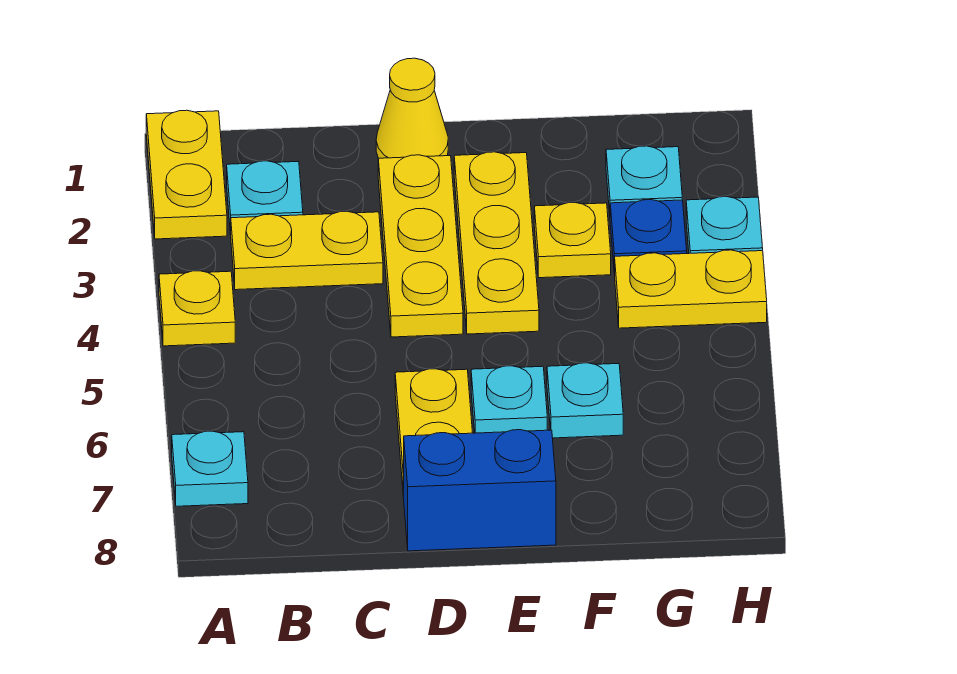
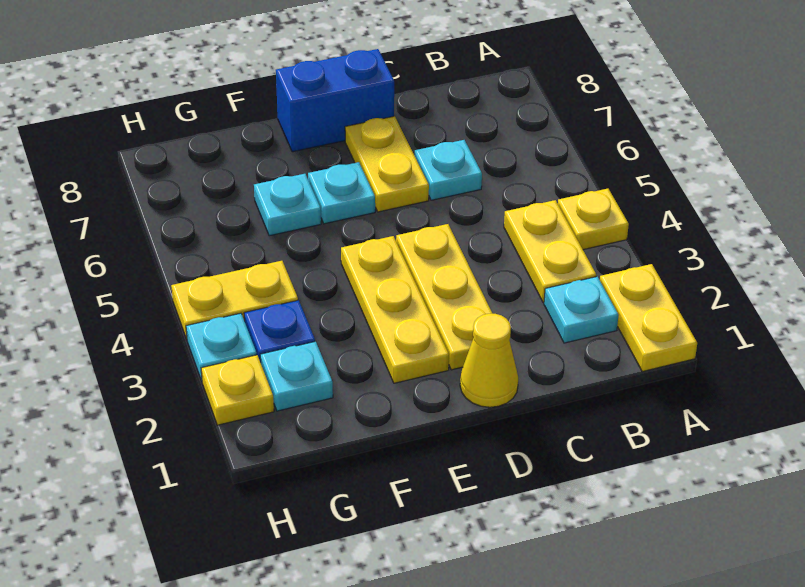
cyan plate A7 level 1 -> cyan plate C6 level 1
yellow plate B3:C3 level 1 -> yellow plate B3:B4 level 1
yellow plate F3 level 1 -> yellow plate H2 level 1

